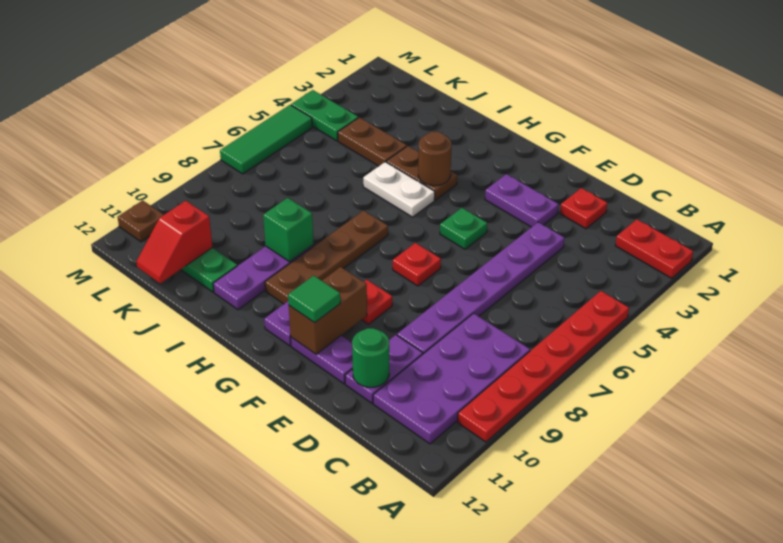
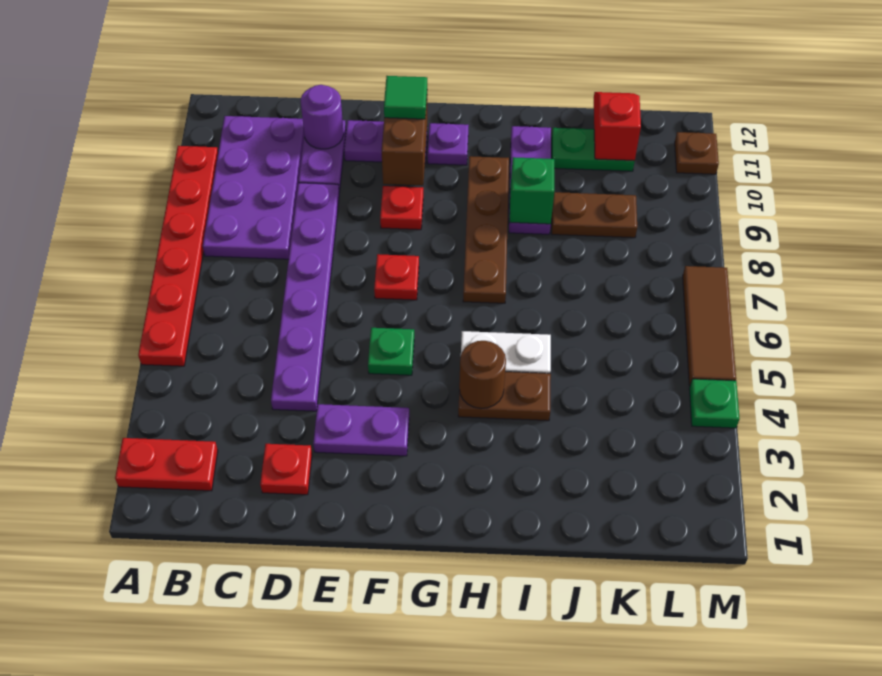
green round brick D11 level 2 -> purple round brick D11 level 2
brown plate J4:K4 level 1 -> brown plate J9:K9 level 1
green plate L4:M4 level 1 -> green plate M4 level 1
green tile M5:M7 level 1 -> brown tile M5:M7 level 1

